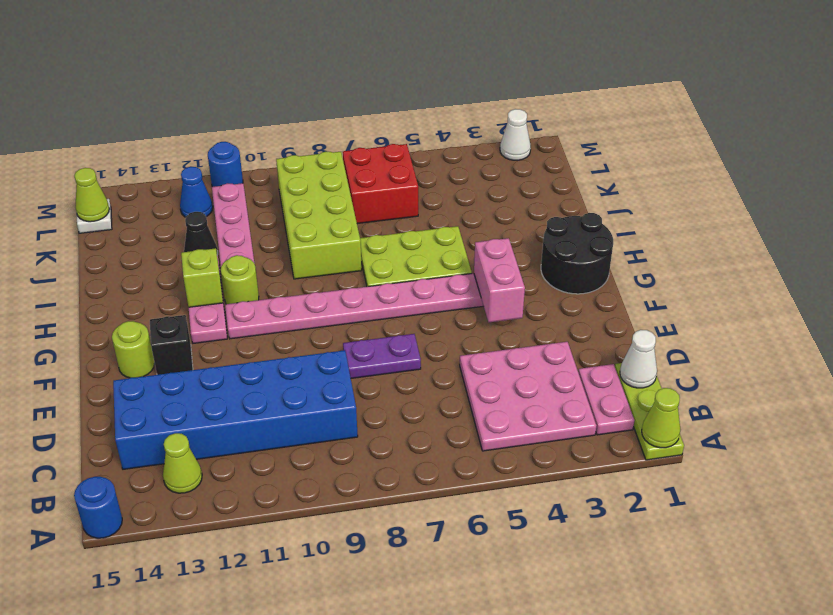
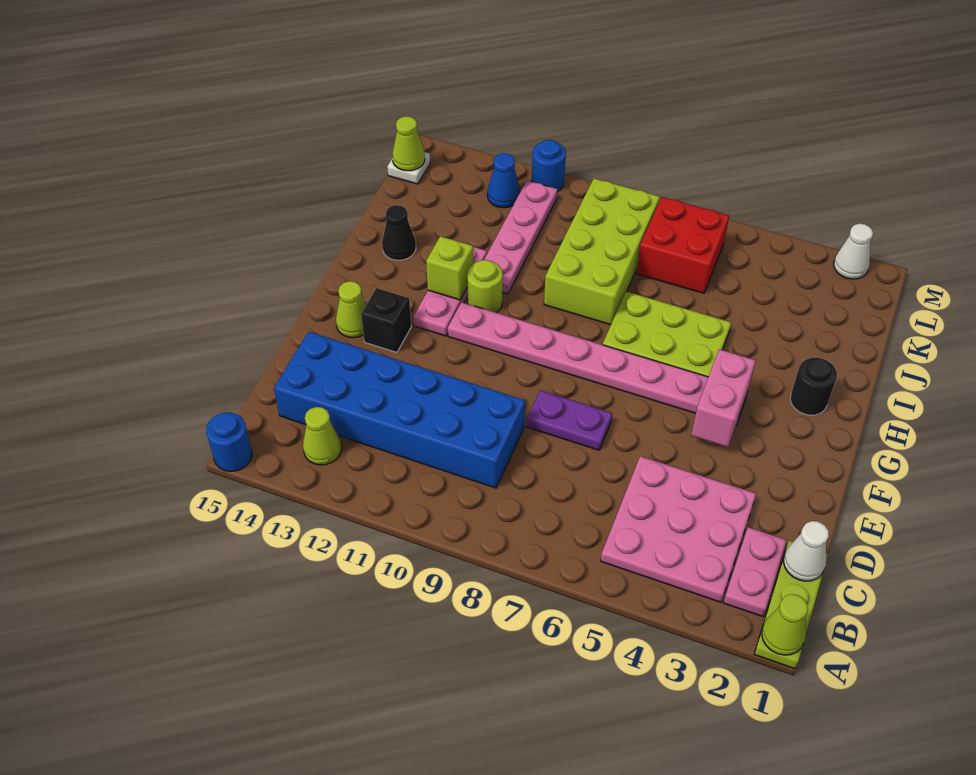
lime round brick F14 level 1 -> lime cone F14 level 1
black round brick G1:H2 level 1 -> black round brick H2 level 1
black cone J12 level 1 -> black cone I14 level 1

